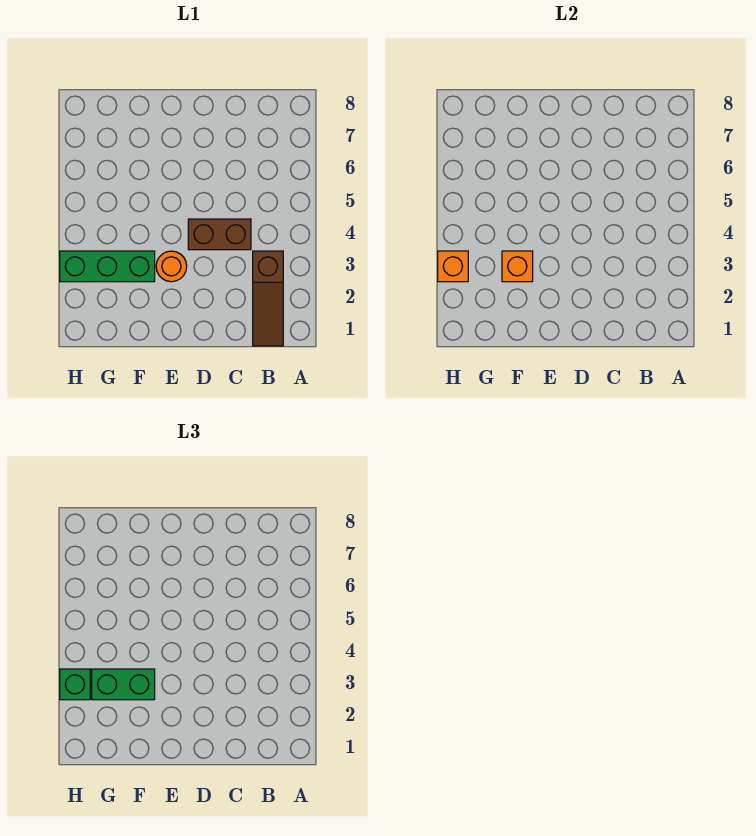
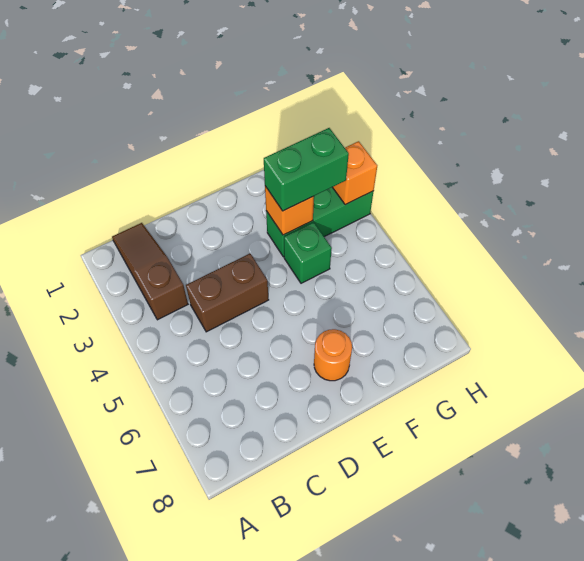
orange round brick E3 level 1 -> orange round brick E7 level 1
green brick H3 level 3 -> green brick F4 level 1

